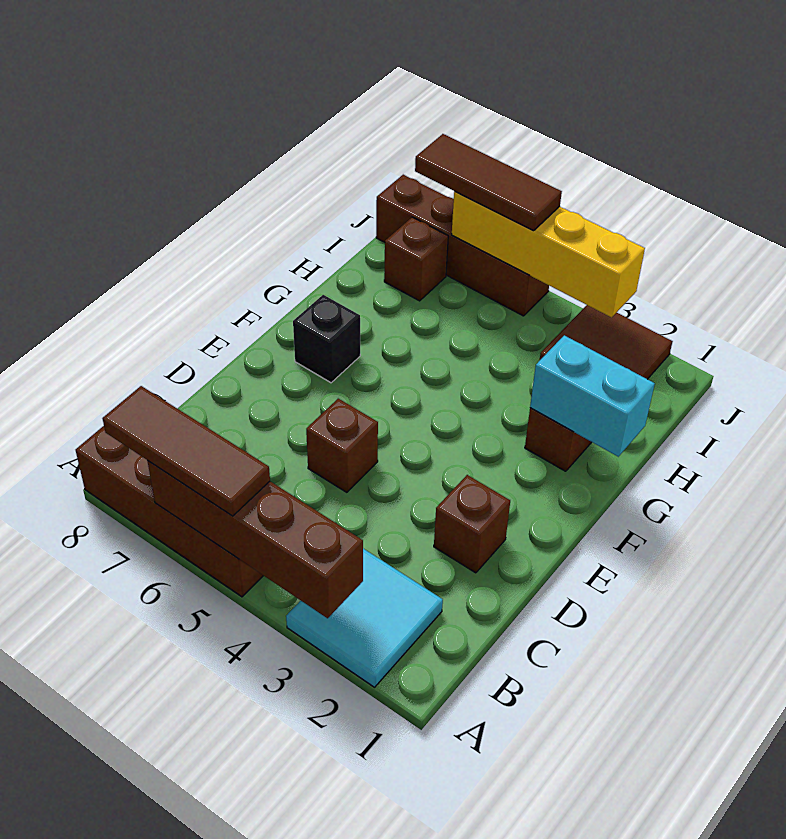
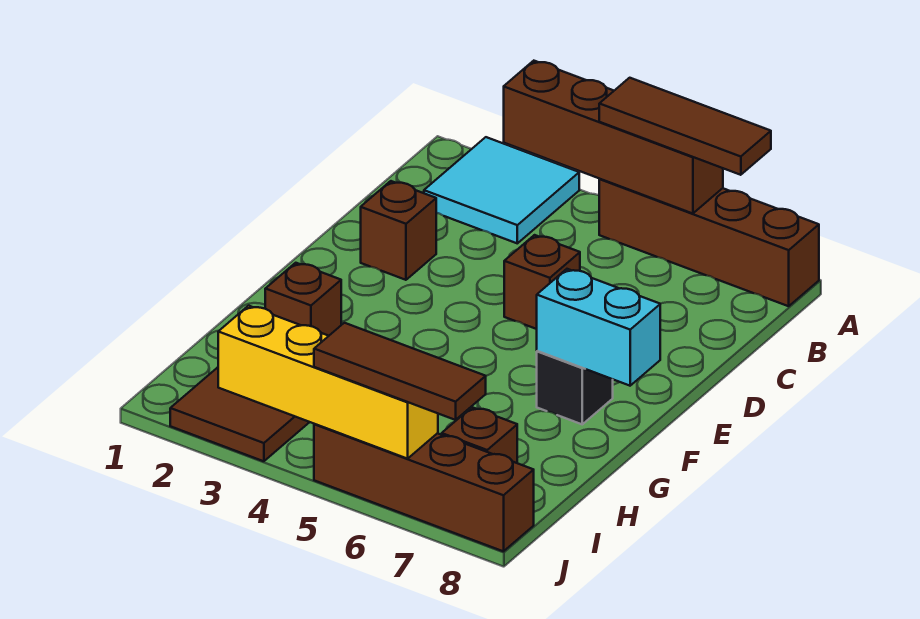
cyan brick G1:G2 level 2 -> cyan brick F7:F8 level 2

